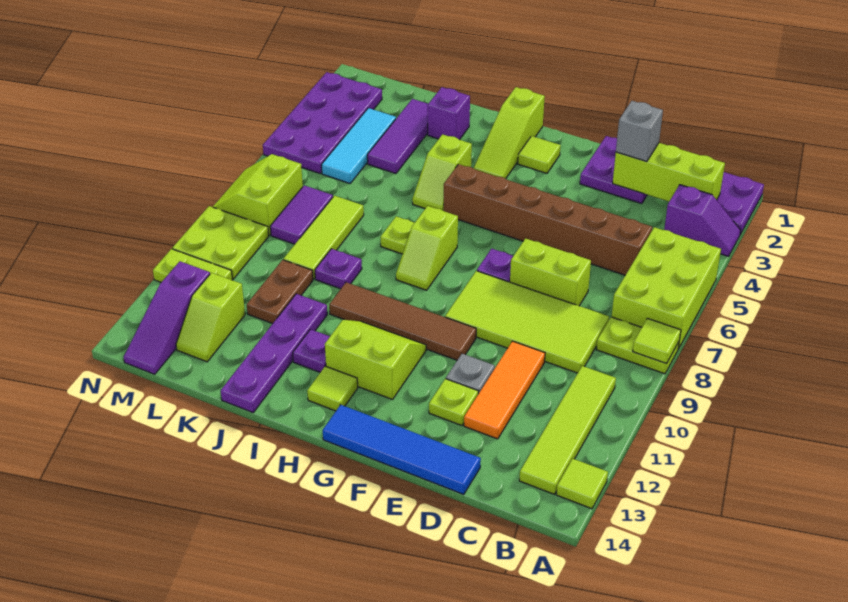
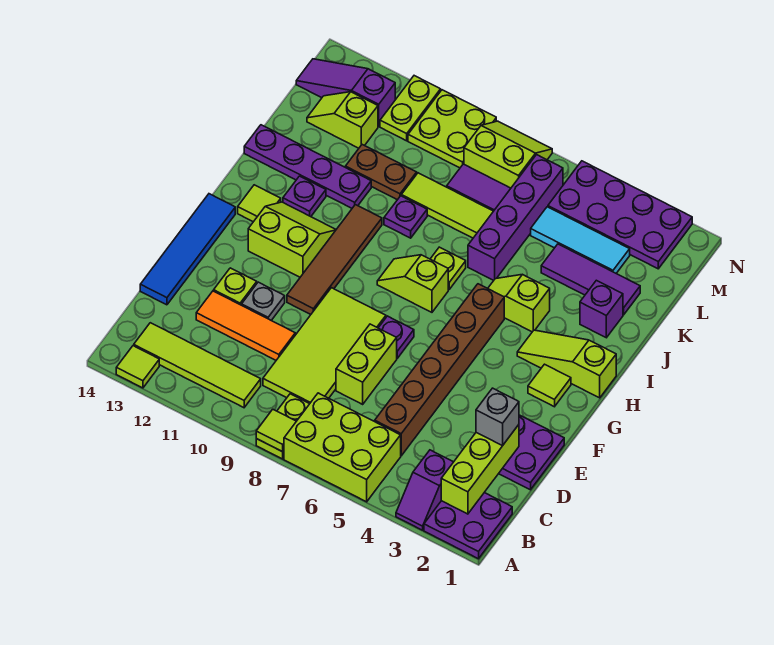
lime slope G11:H12 level 1 top 12 -> lime slope G11:H12 level 1 top G
none -> purple brick J6:M6 level 1

